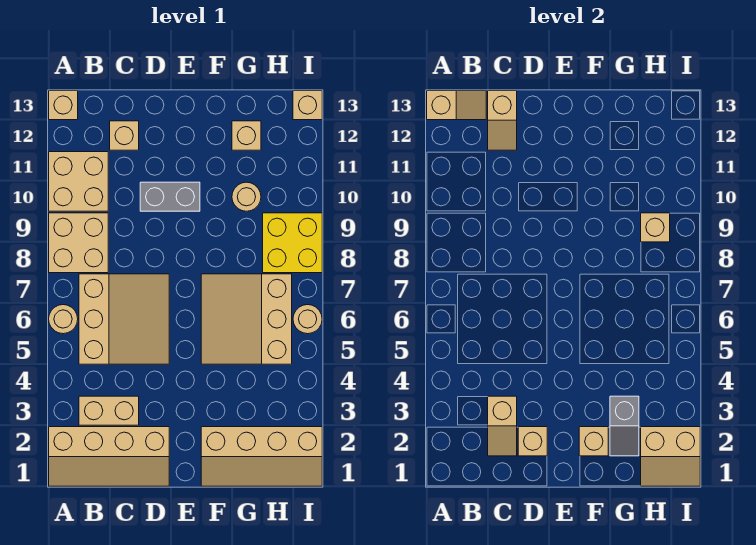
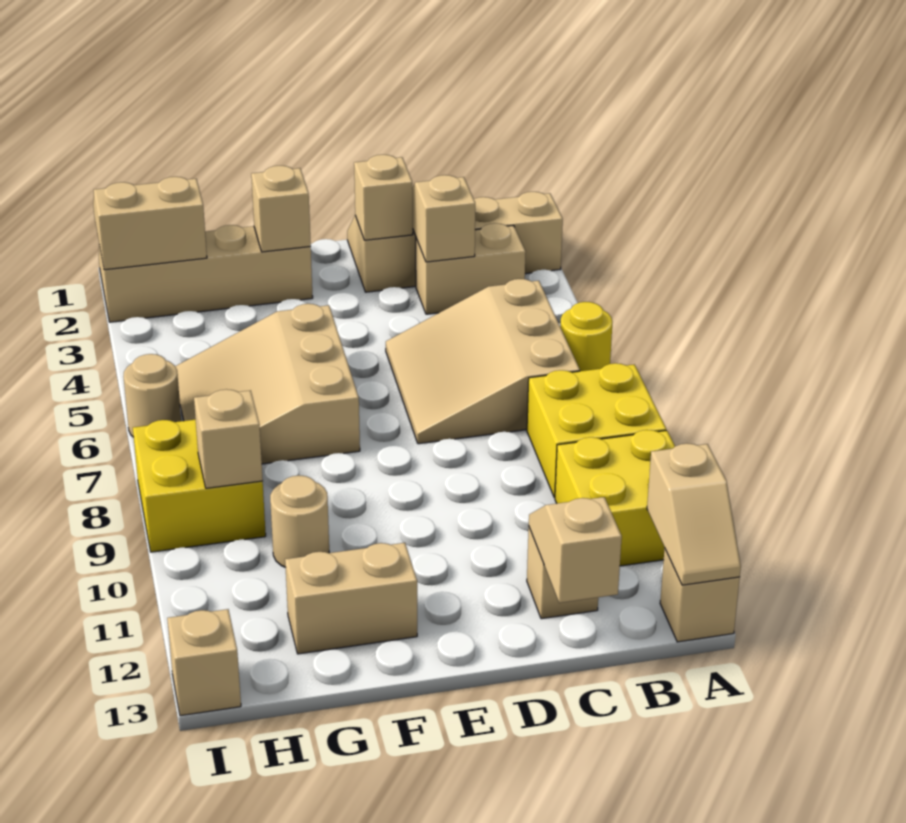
tan round brick A6 level 1 -> yellow round brick A6 level 1
tan brick A8:B9 level 1 -> yellow brick A8:B9 level 1
tan brick A10:B11 level 1 -> yellow brick A10:B11 level 1
tan slope A13:B13 level 2 top A -> tan slope A12:A13 level 2 top 12
grey brick D10:E10 level 1 -> none
tan slope F5:H7 level 1 top H -> tan slope F5:H7 level 1 top F
grey slope G2:G3 level 2 top 3 -> none
tan brick G12 level 1 -> tan brick F12:G12 level 1

